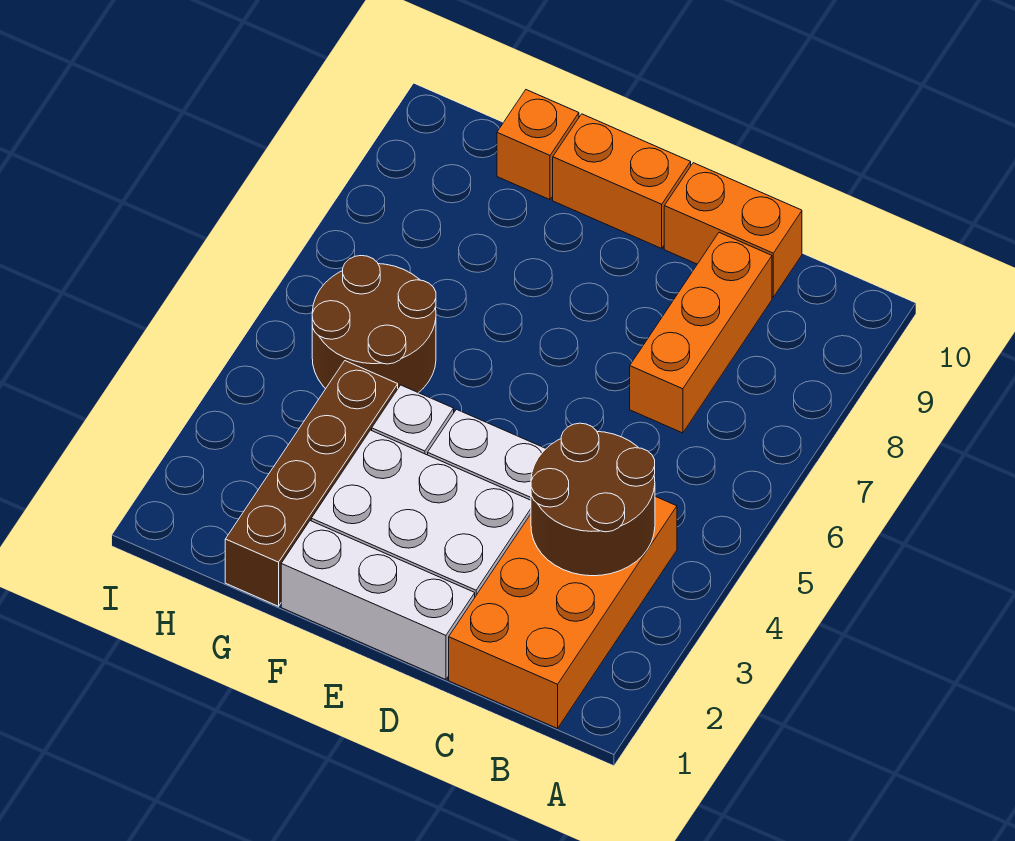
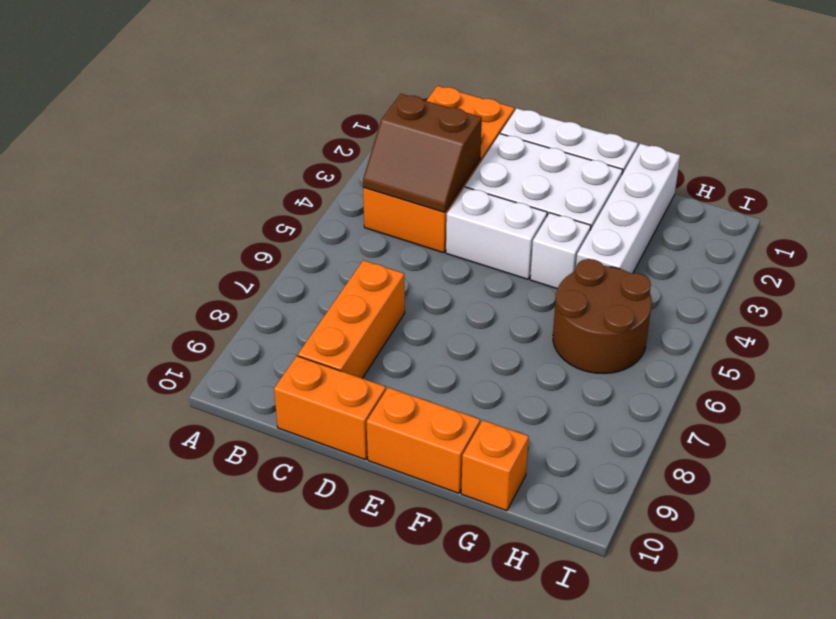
brown round brick B3:C4 level 2 -> brown slope B3:C4 level 2 top 3
brown brick G1:G4 level 1 -> white brick G1:G4 level 1

